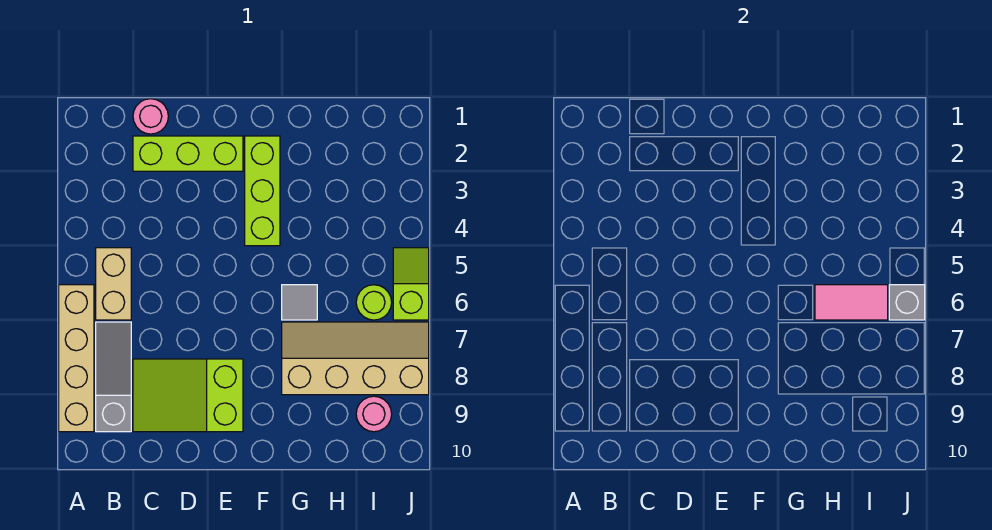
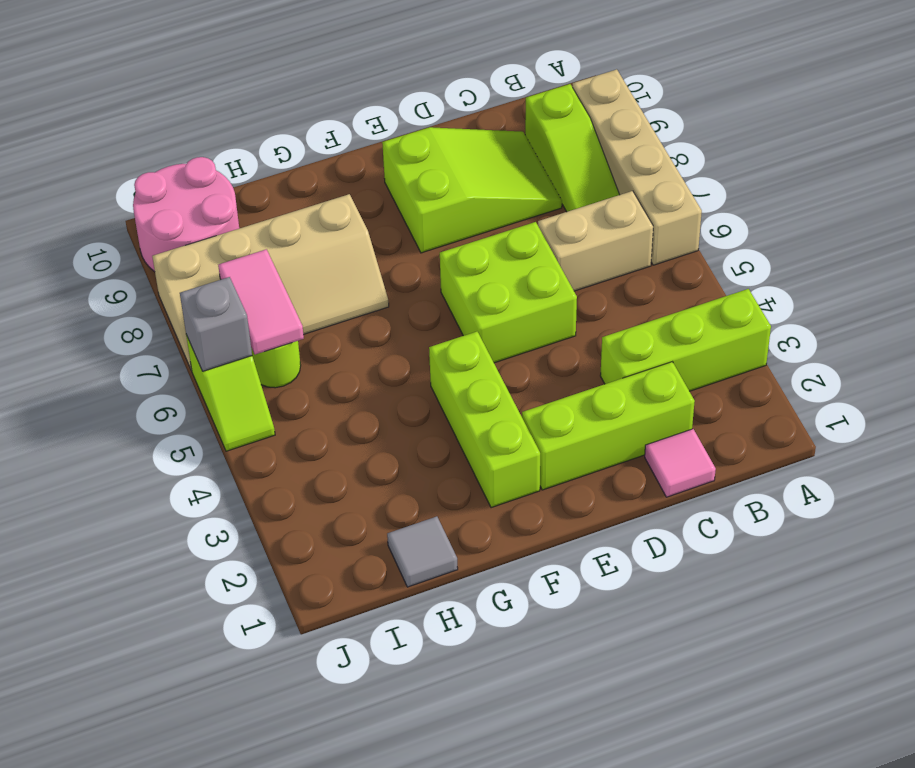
none -> lime brick A3:C3 level 1
tan brick B5:B6 level 1 -> tan brick B6:C6 level 1
grey slope B7:B9 level 1 top 9 -> lime slope B7:B9 level 1 top 9
pink round brick C1 level 1 -> pink tile C1 level 1
none -> lime brick D5:E6 level 1
grey tile G6 level 1 -> grey tile H1 level 1
pink tile H6:I6 level 2 -> pink tile I6:I7 level 2
pink round brick I9 level 1 -> pink round brick I9:J10 level 1

